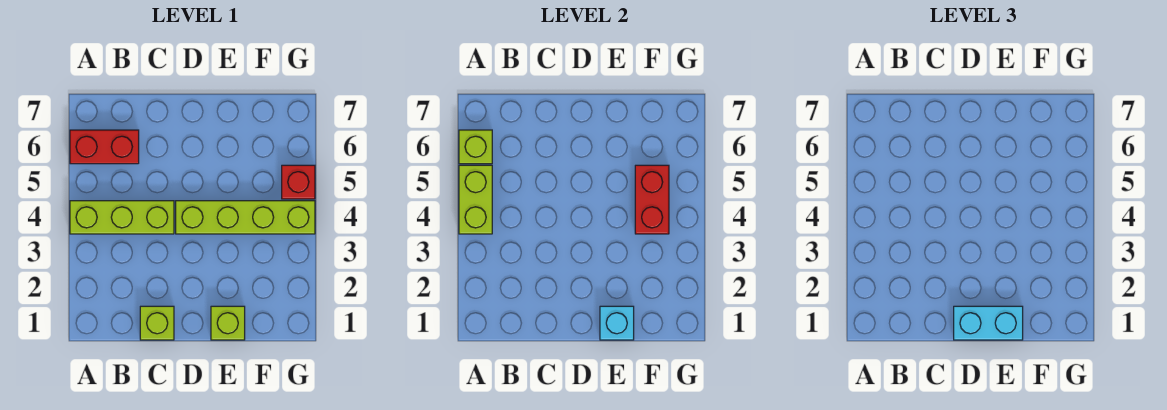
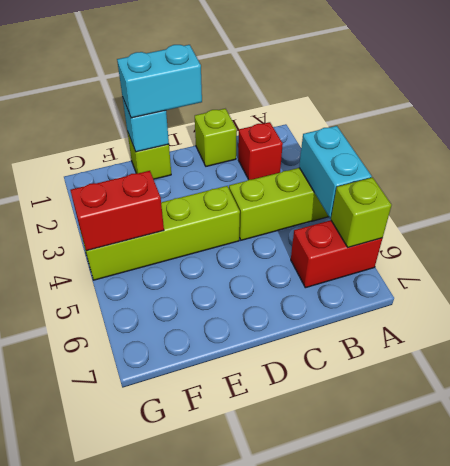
lime brick A4:A5 level 2 -> cyan brick A4:A5 level 2
red brick F4:F5 level 2 -> red brick F4:G4 level 2
red brick G5 level 1 -> red brick B2 level 1

